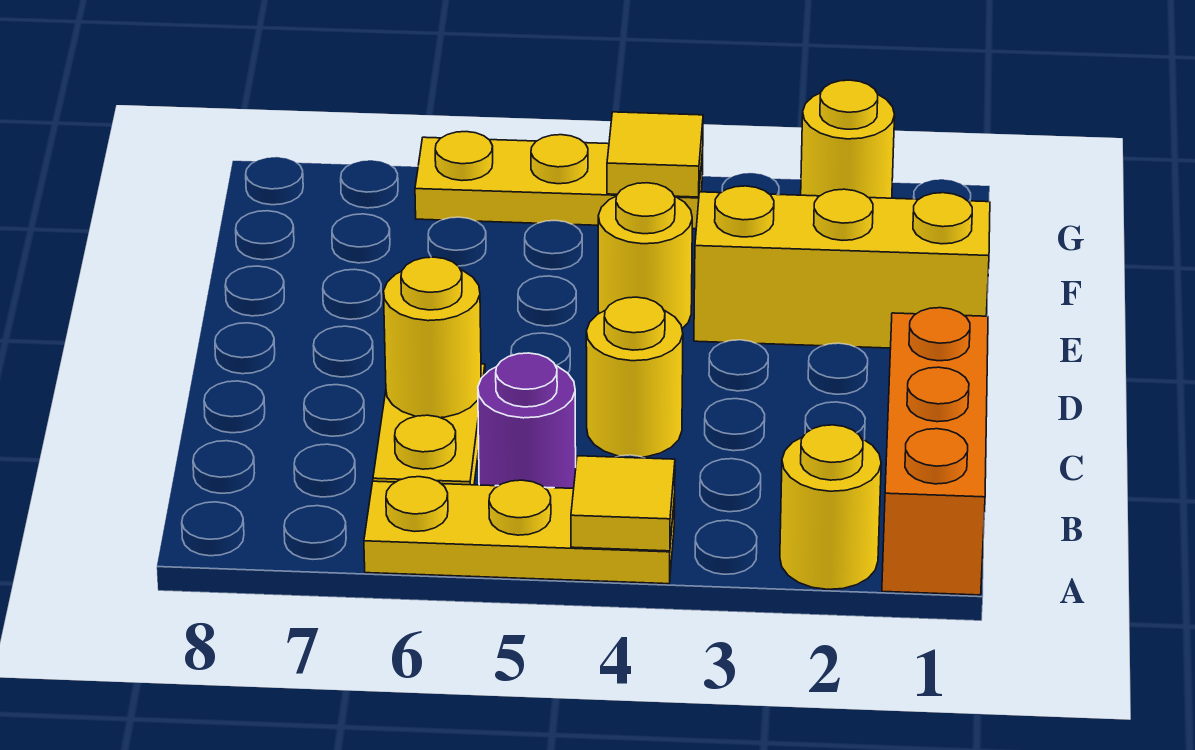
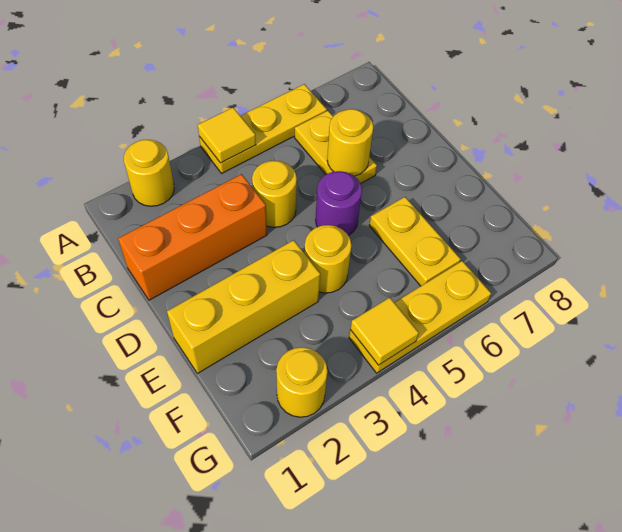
orange brick A1:C1 level 1 -> orange brick C1:C3 level 1
purple round brick B5 level 1 -> purple round brick D5 level 1
none -> yellow plate E6:F6 level 1

